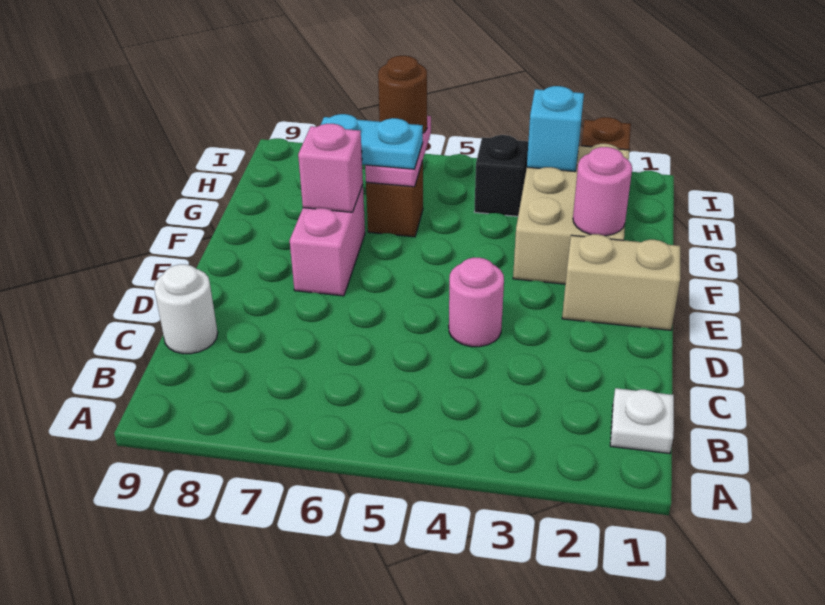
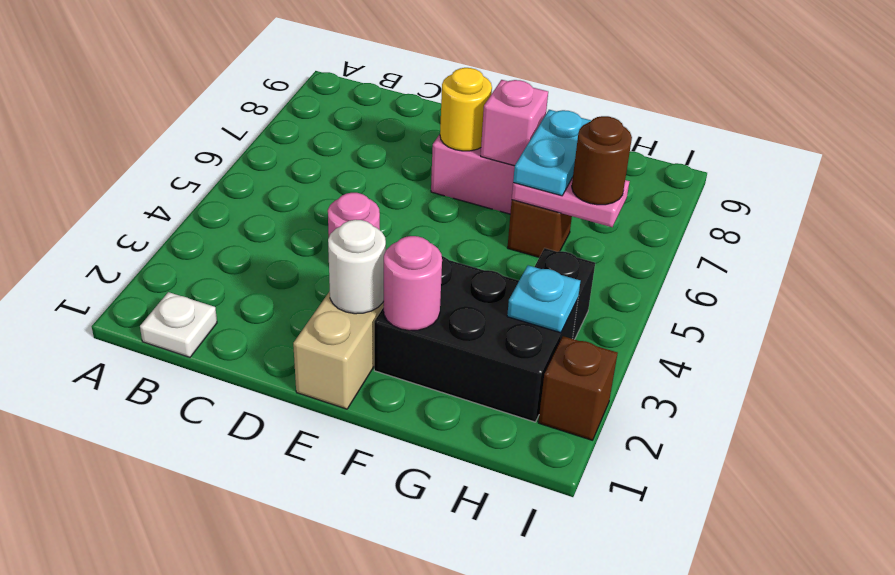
white round brick C9 level 1 -> white round brick E2 level 2
none -> yellow round brick E7 level 2
tan brick F2:H3 level 1 -> black brick F2:H3 level 1
cyan brick H3 level 2 -> cyan plate H3 level 2

